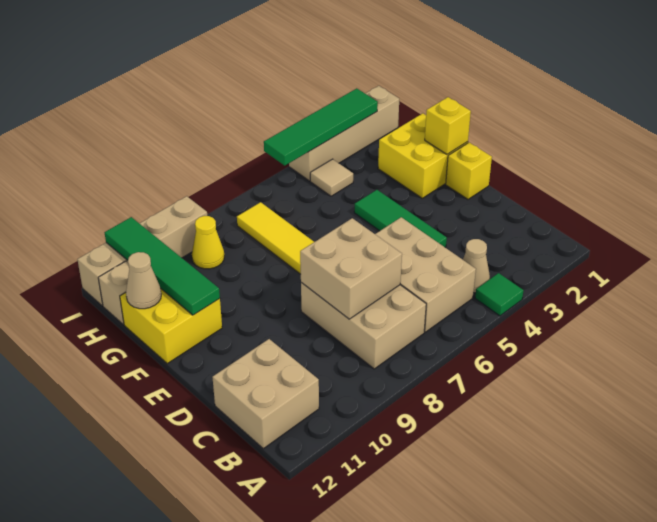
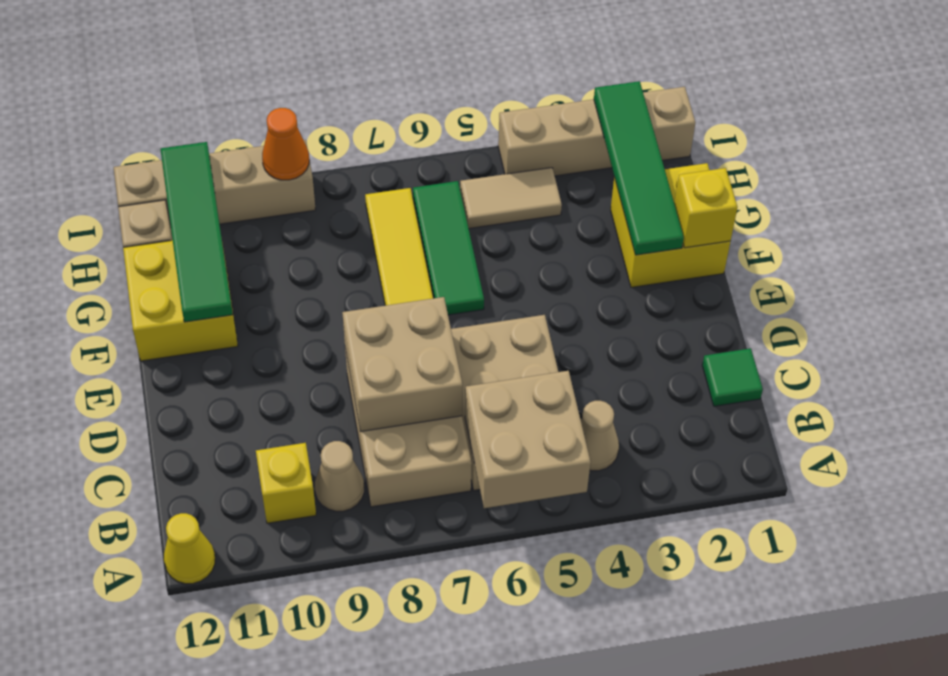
green tile A4 level 1 -> green tile C1 level 1
tan brick B11:C12 level 1 -> tan brick A5:B6 level 2
green tile D4:F4 level 1 -> green tile F6:H6 level 1
yellow brick E1 level 1 -> yellow brick B10 level 1
tan cone G12 level 2 -> tan cone B9 level 1
tan tile H4 level 1 -> tan tile H4:H5 level 1
yellow cone H9 level 1 -> yellow cone A12 level 1
green tile I2:I5 level 2 -> green tile F2:I2 level 2
none -> orange cone I9 level 2

